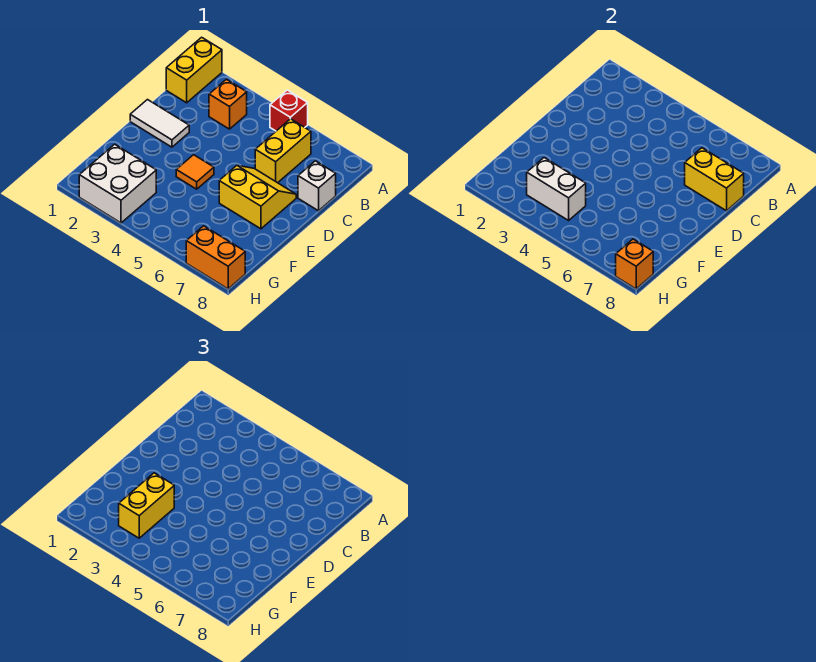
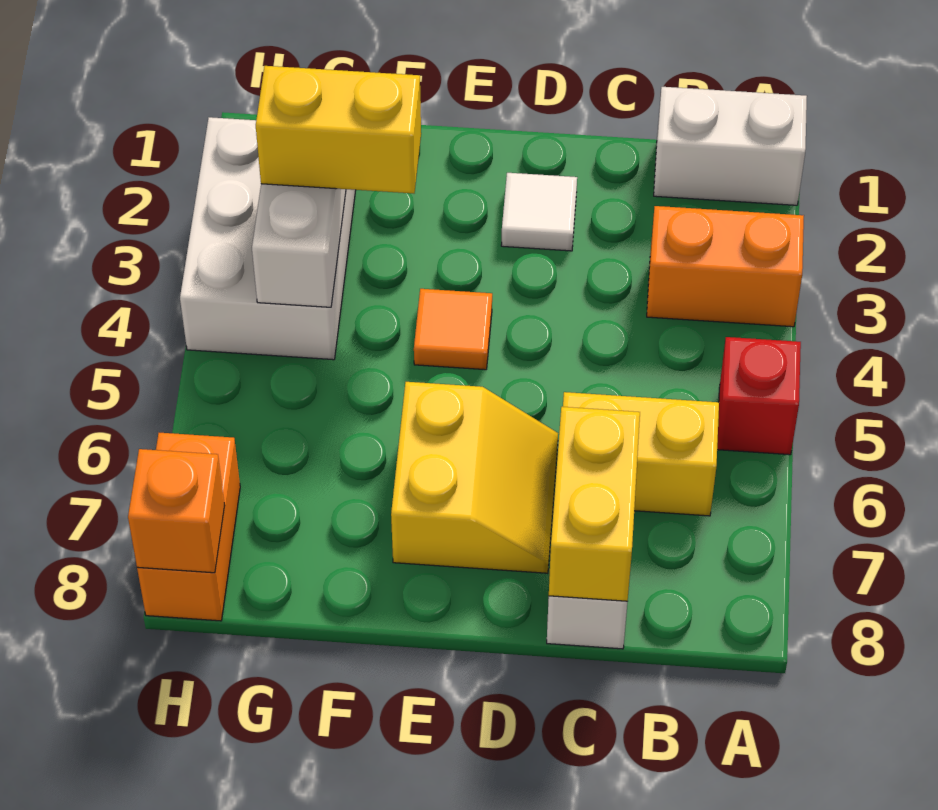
yellow brick A1:B1 level 1 -> white brick A1:B1 level 1
orange brick B3 level 1 -> orange brick A3:B3 level 1
white tile D1:D2 level 1 -> white tile D2 level 1
white brick G2:H3 level 1 -> white brick G2:H4 level 1

